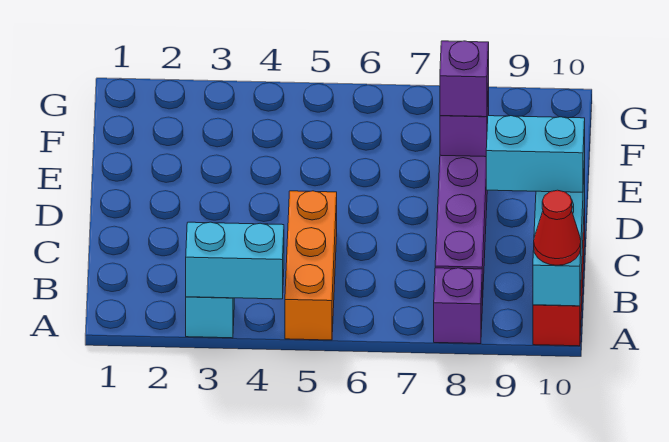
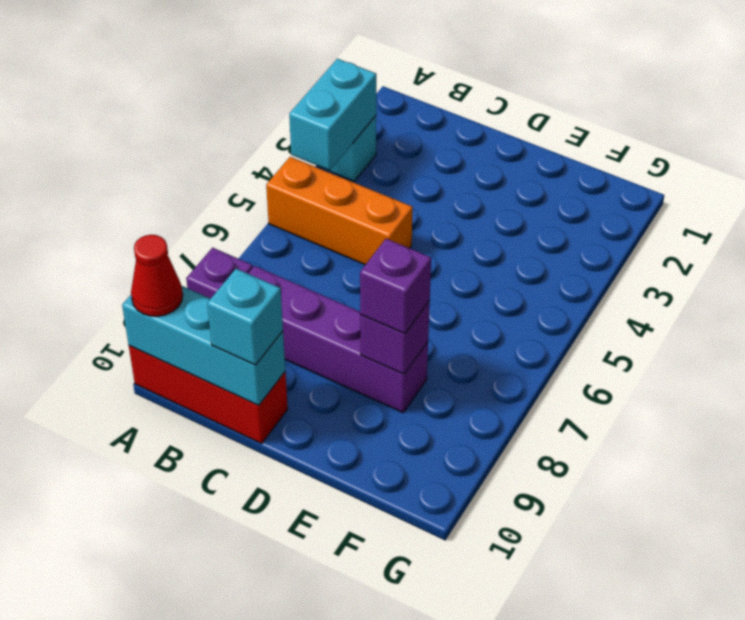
cyan brick C9:C10 level 3 -> cyan brick C10 level 3

